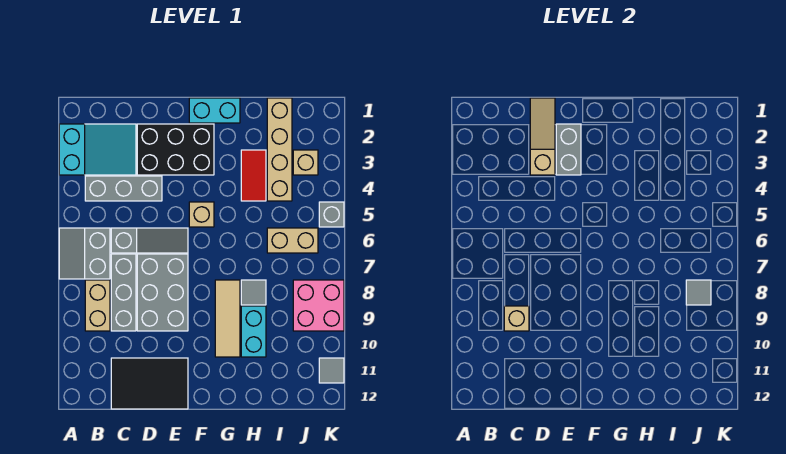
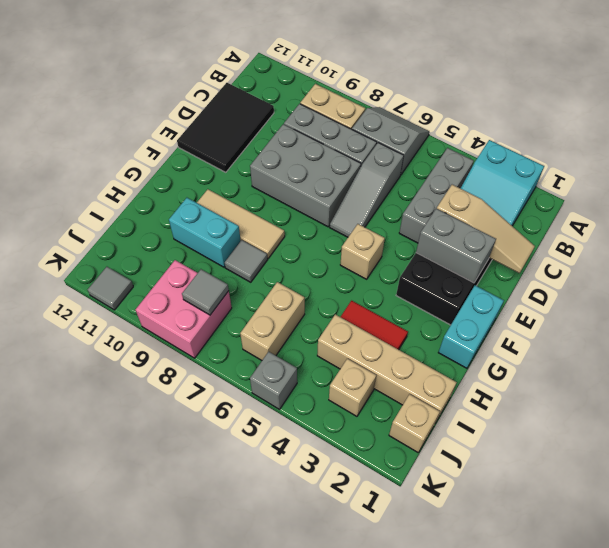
tan brick C9 level 2 -> tan brick J1 level 1

